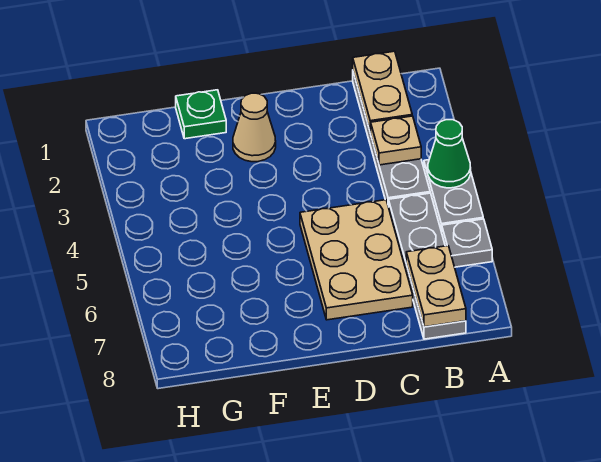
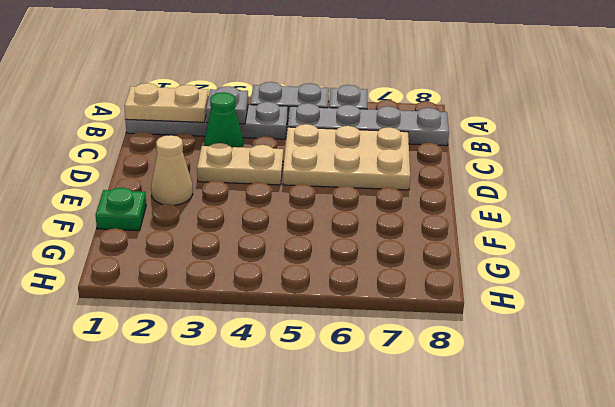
green cone A4 level 2 -> green cone C3 level 1
tan plate B3 level 2 -> grey plate B3 level 2
tan plate B7:B8 level 2 -> tan plate D3:D4 level 1

